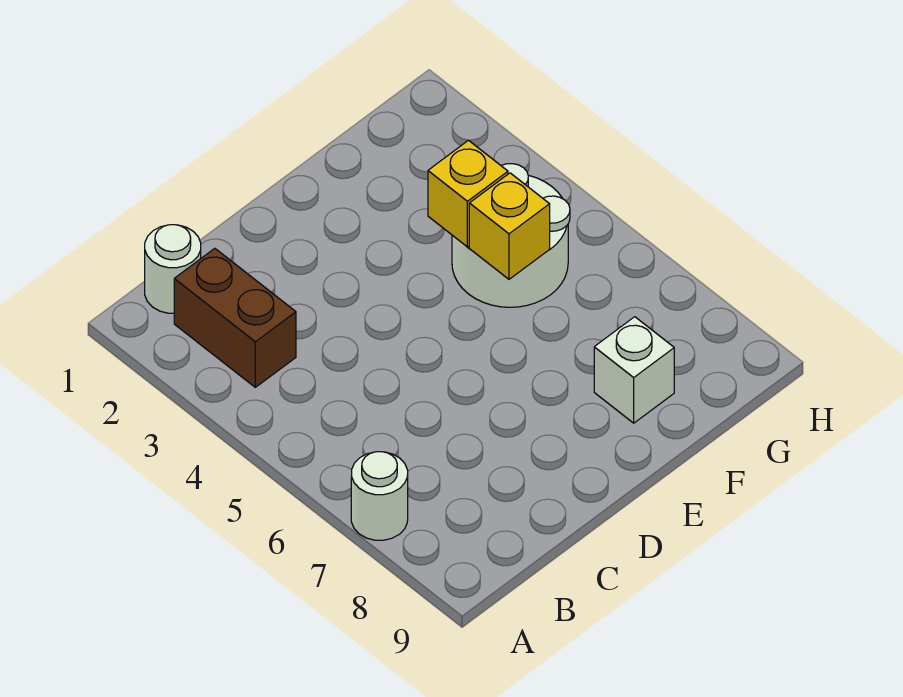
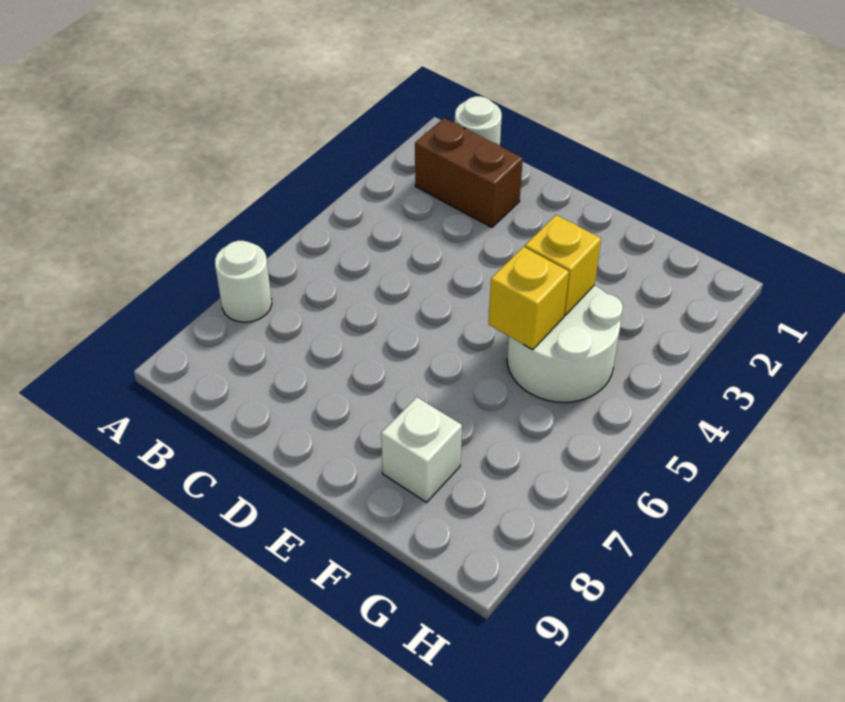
brown brick B2:B3 level 1 -> brown brick B2:C2 level 1

